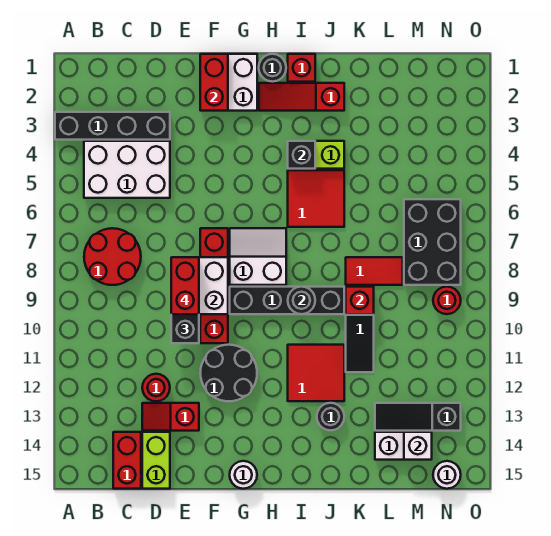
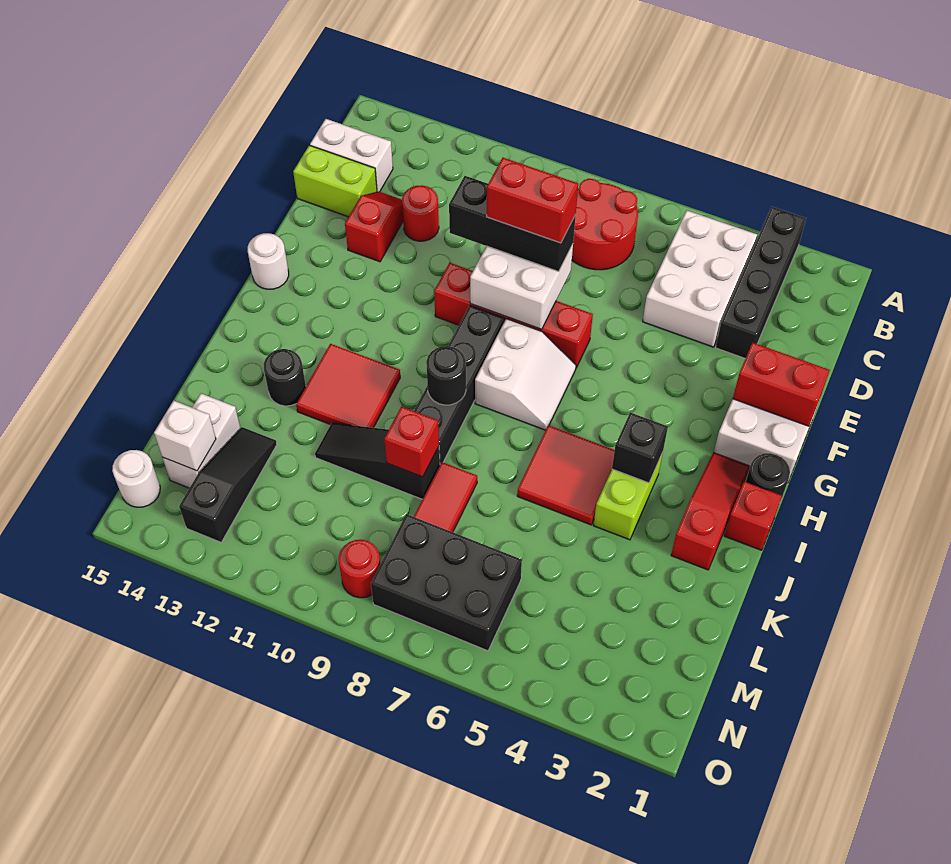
red brick C14:C15 level 1 -> white brick C14:C15 level 1
black round brick F11:G12 level 1 -> none

